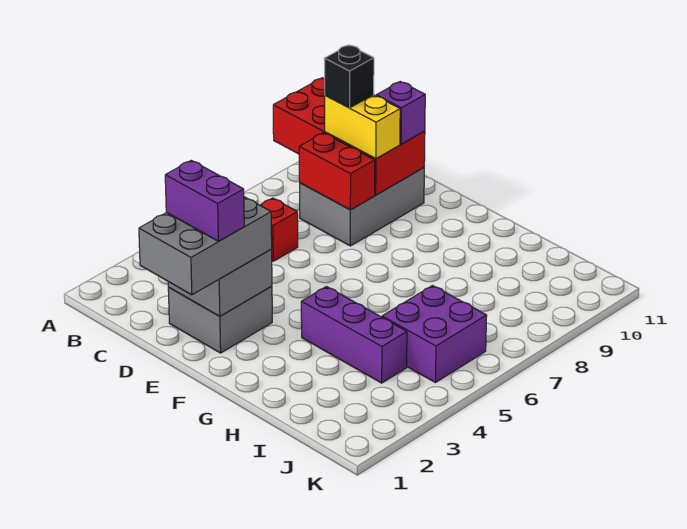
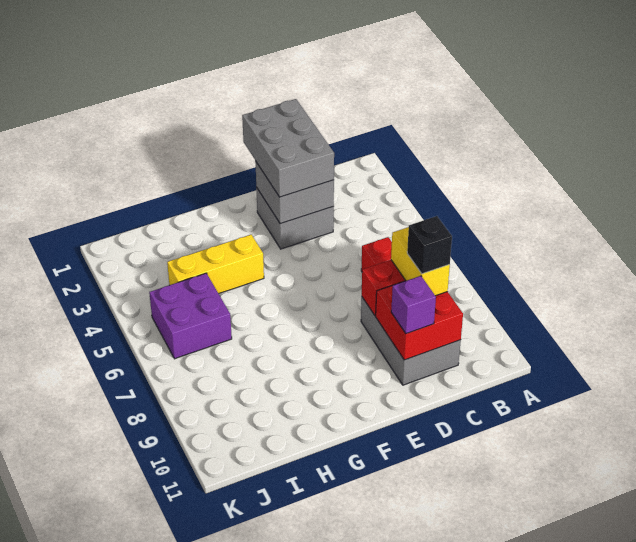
red brick A9:D10 level 2 -> red brick C9:D10 level 2
yellow brick C9:D9 level 3 -> yellow brick C8:C9 level 3
purple brick D2:E2 level 4 -> none
purple brick G4:I4 level 1 -> yellow brick G4:I4 level 1

